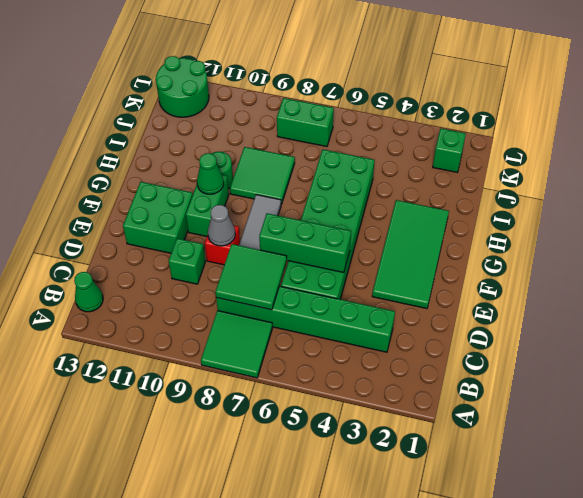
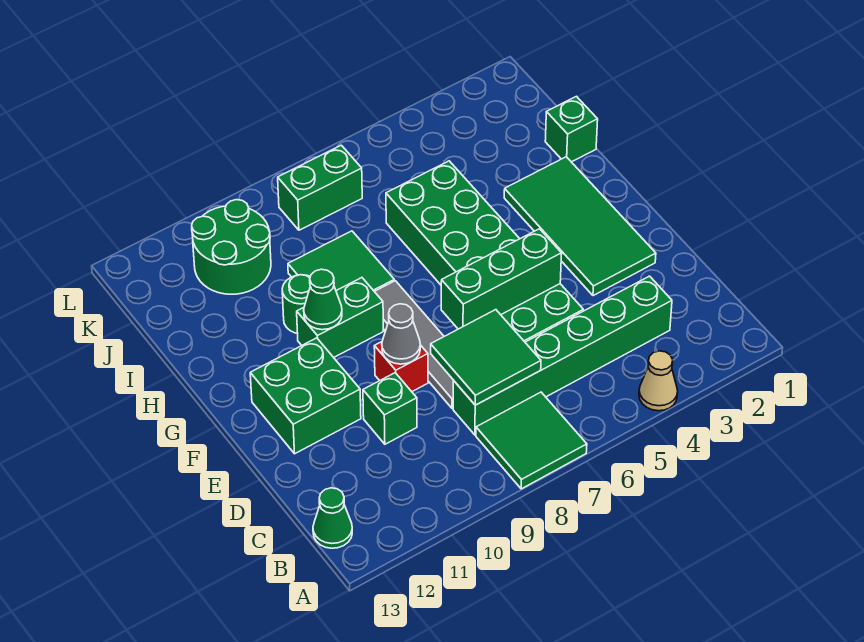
none -> tan cone A4 level 1
green brick F10:G10 level 1 -> green brick G9:G10 level 1
green brick K2 level 1 -> green brick I1 level 1
green round brick K12:L13 level 1 -> green round brick J10:K11 level 1

